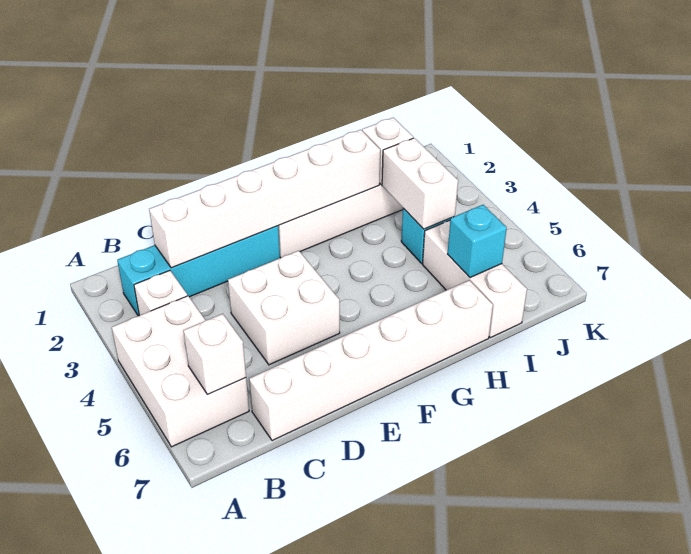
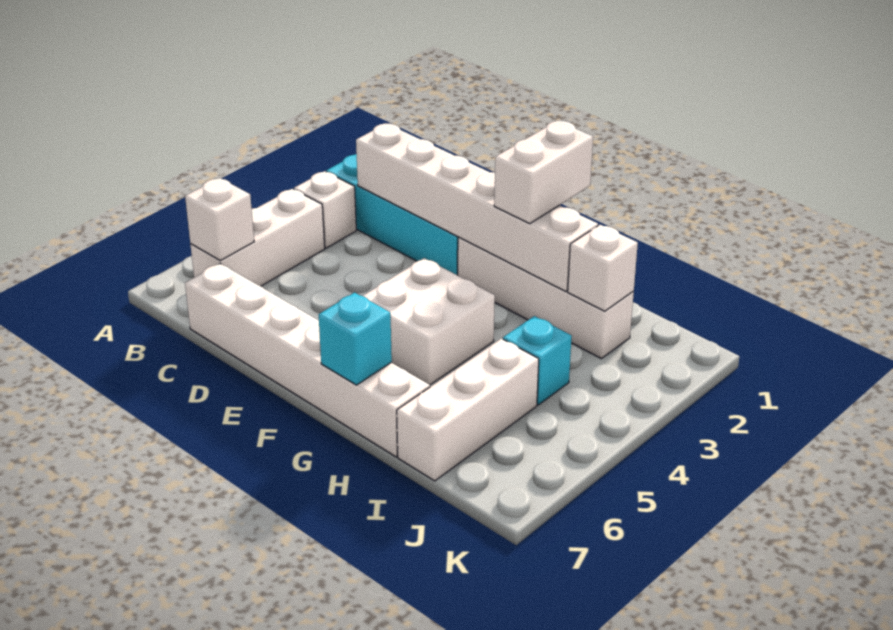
white brick A4:B6 level 1 -> white brick B4:B6 level 1
white brick D4:E5 level 1 -> white brick F4:G5 level 1
white brick I3:I4 level 2 -> white brick G1:G2 level 3
cyan brick I6 level 2 -> cyan brick G7 level 2

